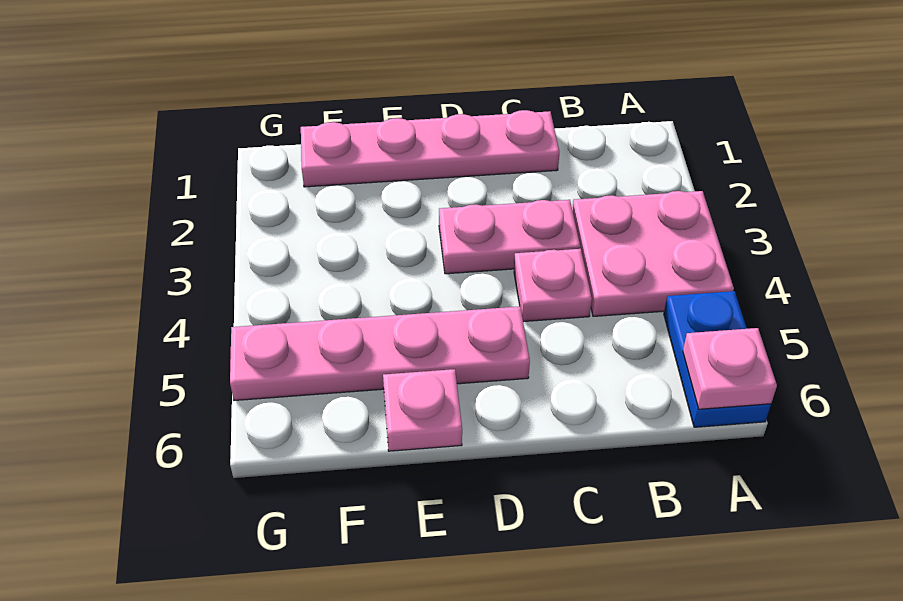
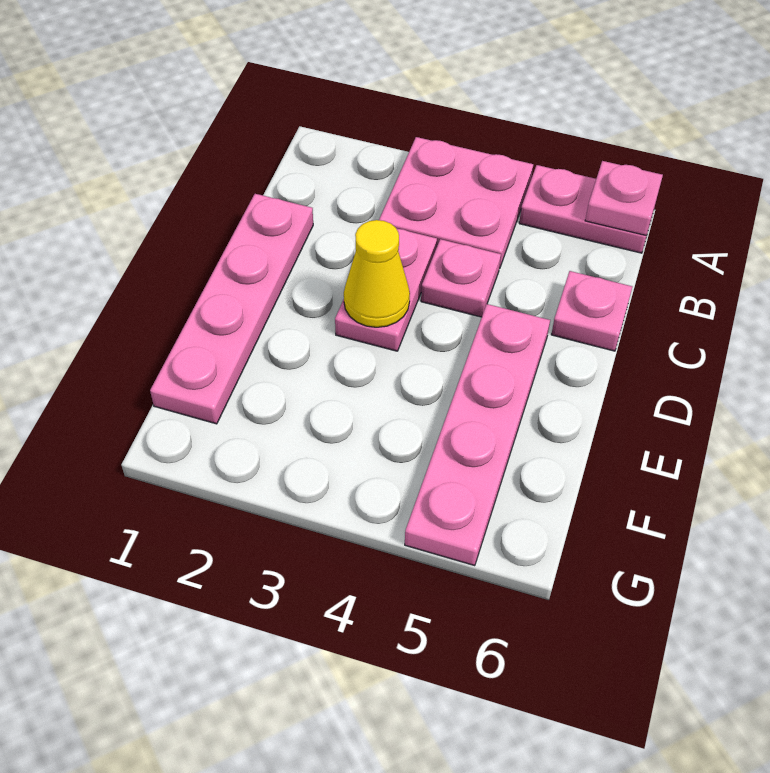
blue plate A5:A6 level 1 -> pink plate A5:A6 level 1
none -> yellow cone D3 level 2
pink plate E6 level 1 -> pink plate C6 level 1

